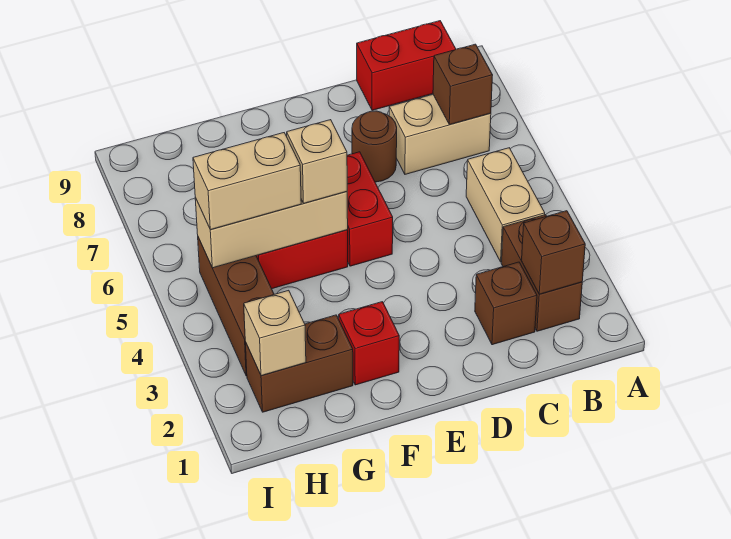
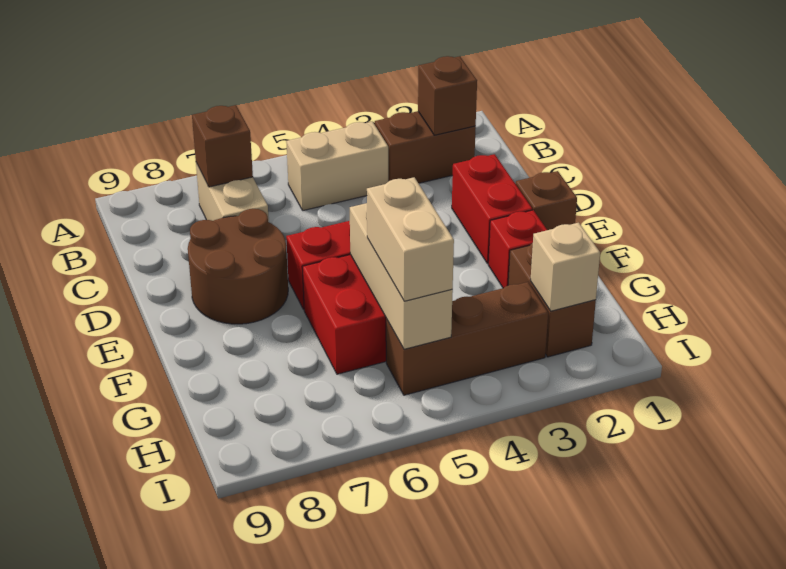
red brick B9:C9 level 1 -> red brick D2:E2 level 1
brown brick C2 level 1 -> brown brick E1 level 1
brown round brick D7 level 1 -> brown round brick D7:E8 level 1
tan brick F5 level 3 -> none

